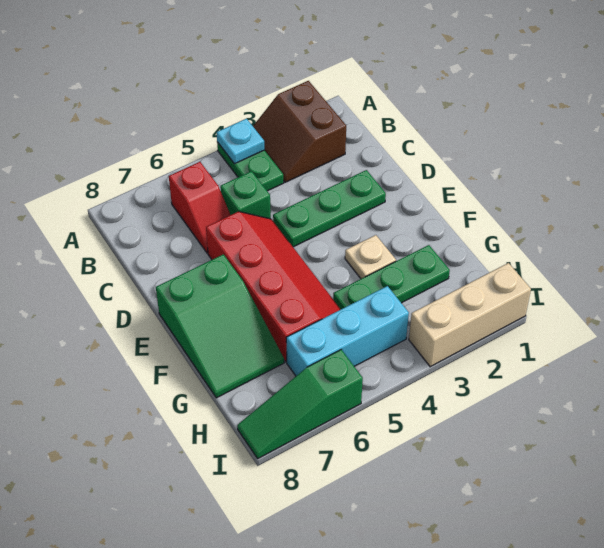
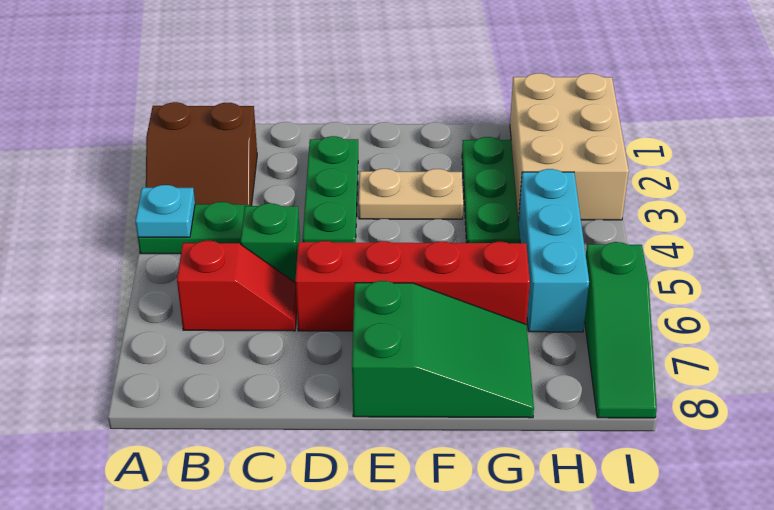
tan plate F3 level 1 -> tan plate E3:F3 level 1
tan brick I1:I3 level 1 -> tan brick H1:I3 level 1

